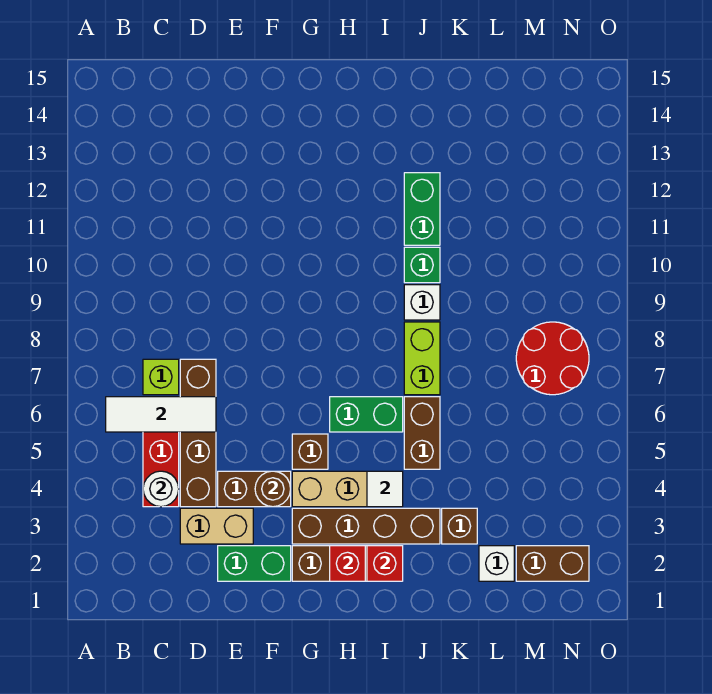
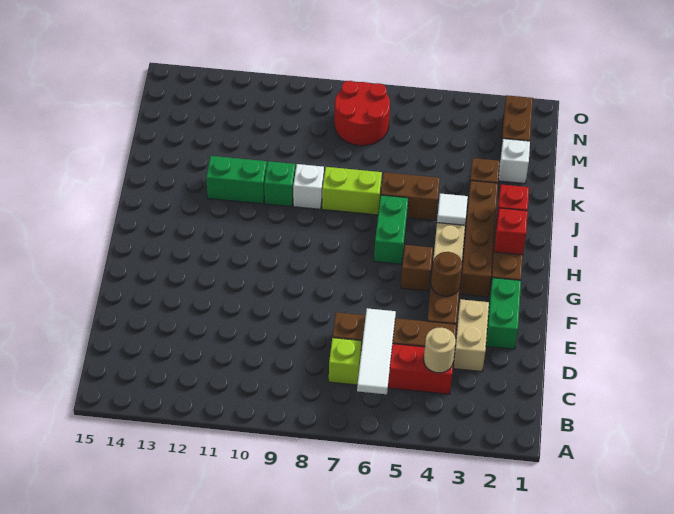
white round brick C4 level 2 -> tan round brick C4 level 2

